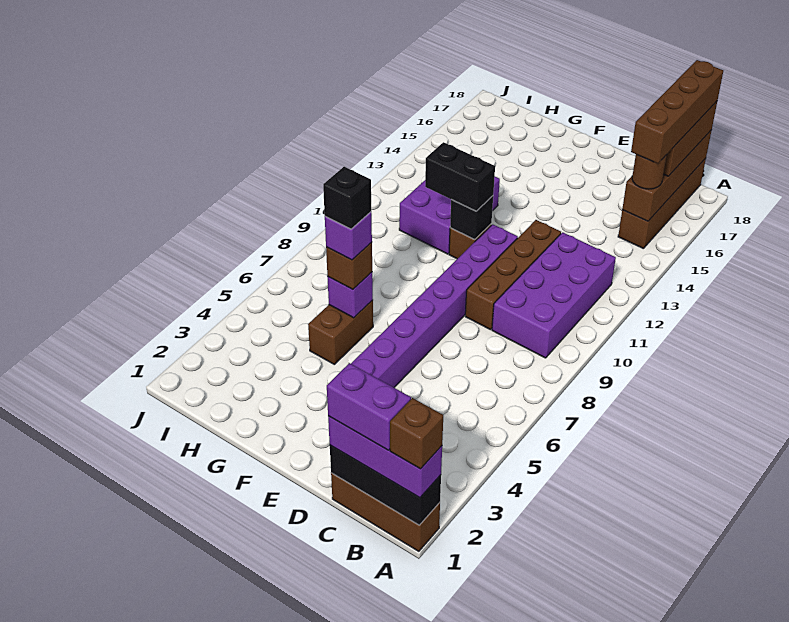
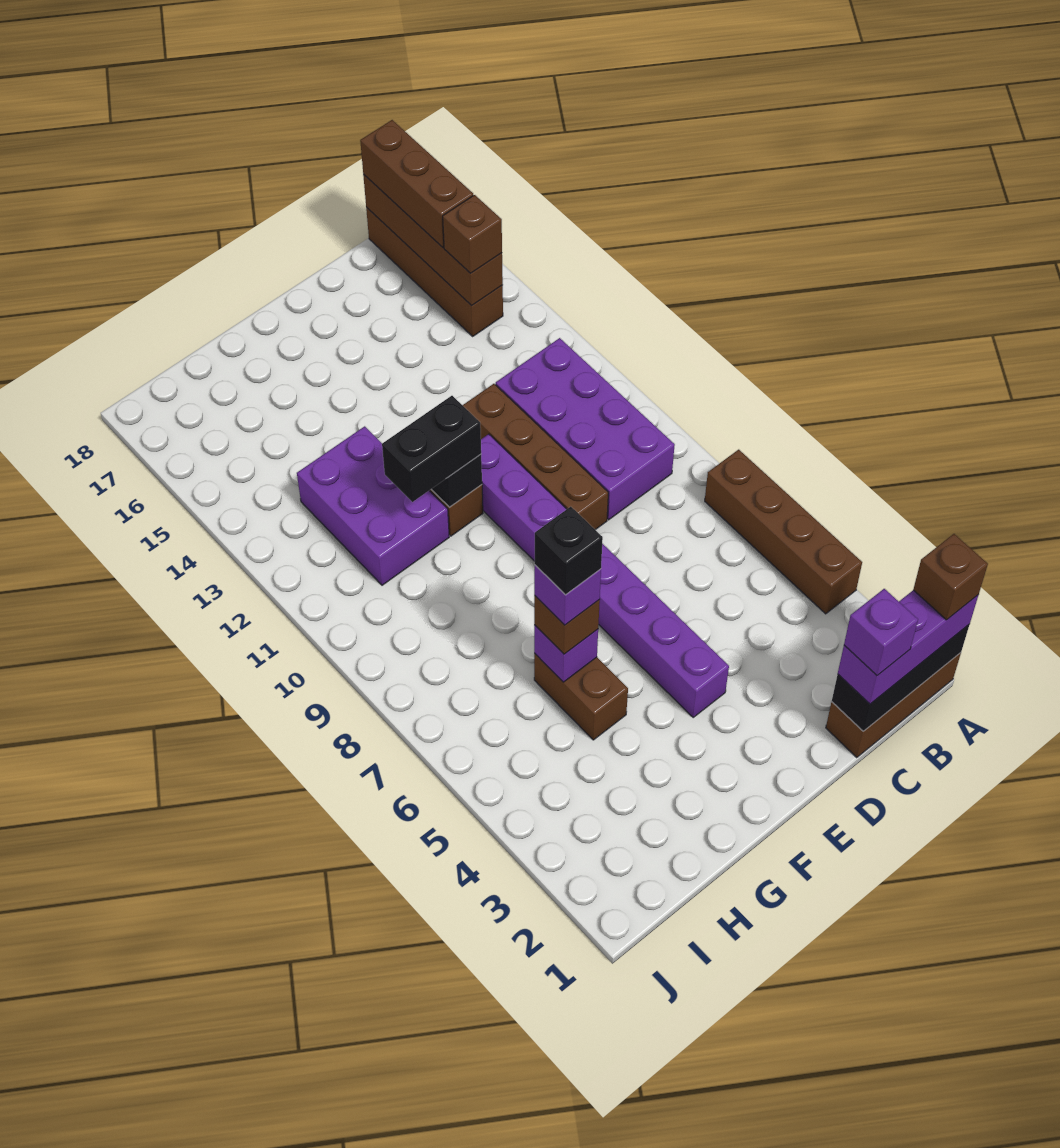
purple brick B1:C1 level 4 -> purple brick C1 level 4
brown round brick B15 level 3 -> brown brick B15 level 3
brown brick B15:B18 level 4 -> brown brick A4:A7 level 1

